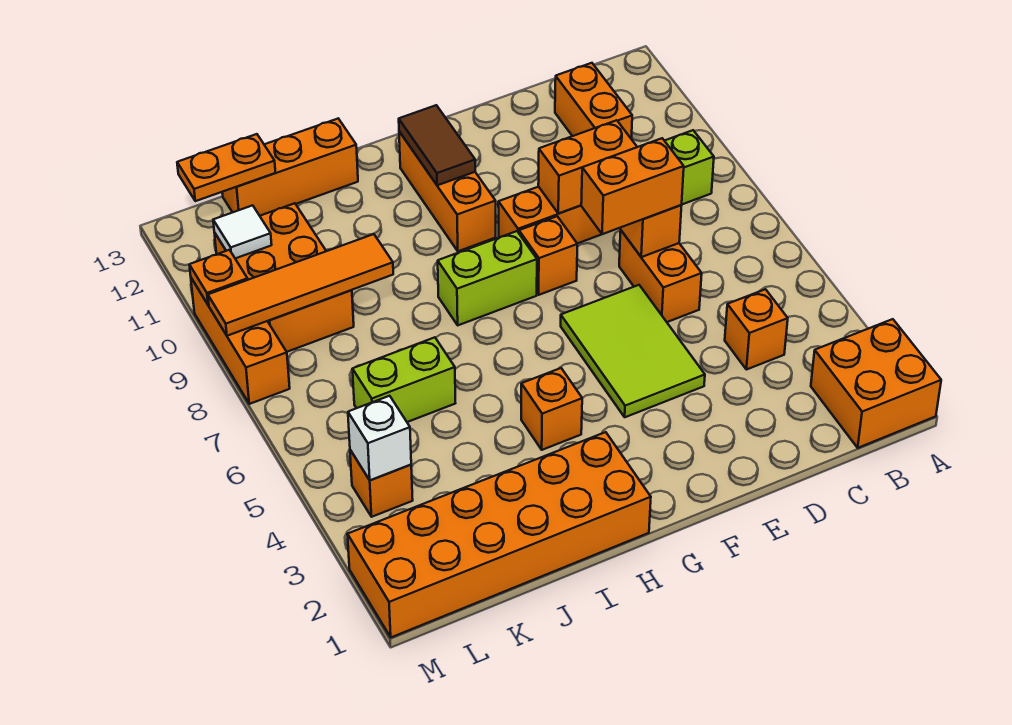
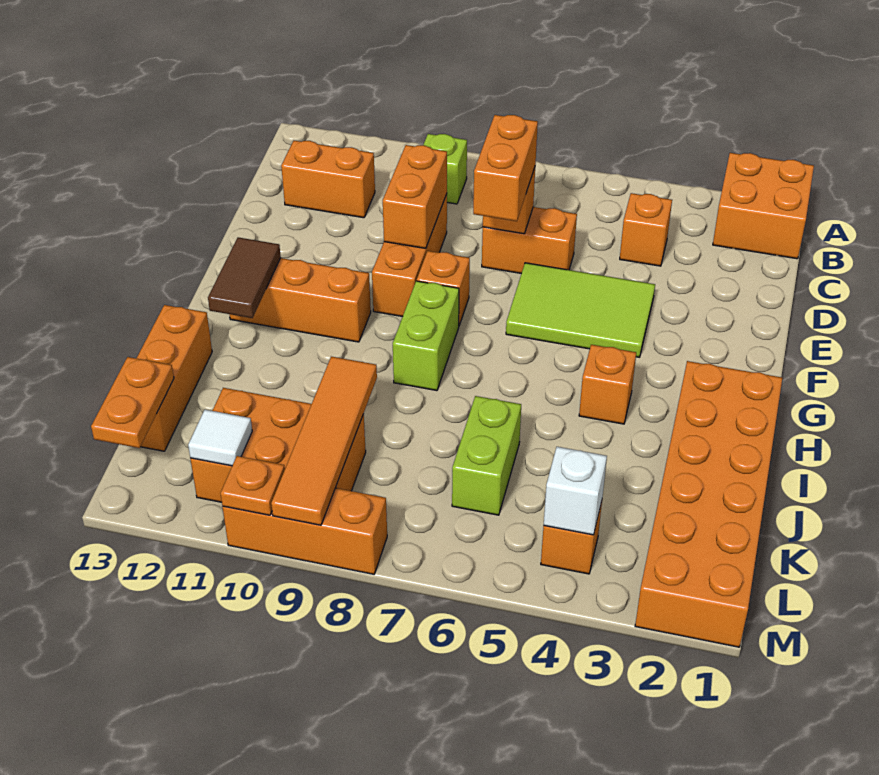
brown tile G11:G12 level 2 -> brown tile G12:H12 level 2

